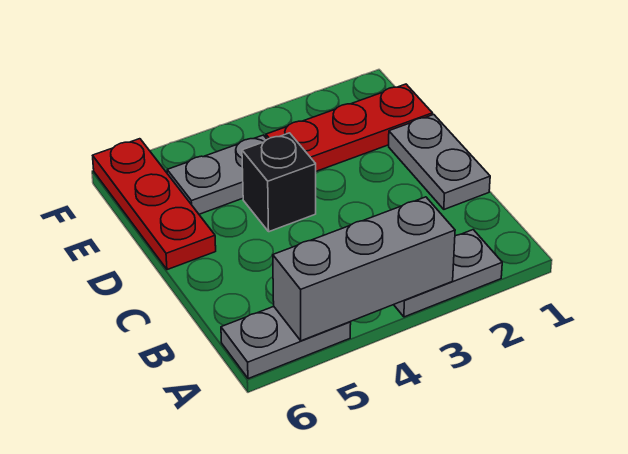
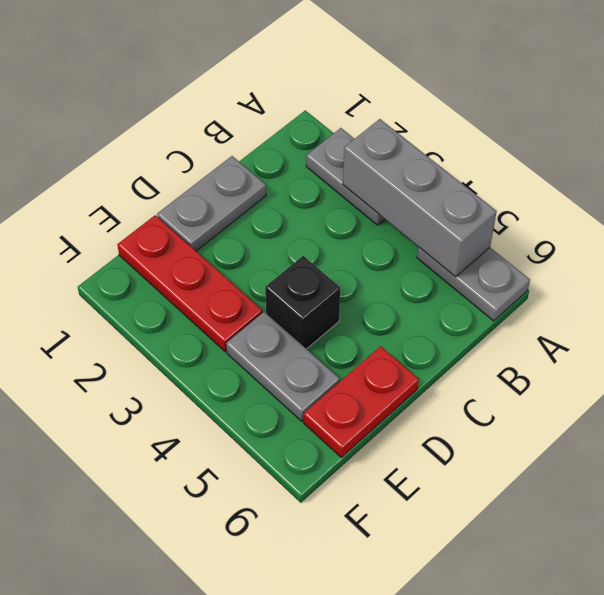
red plate D6:F6 level 1 -> red plate D6:E6 level 1

